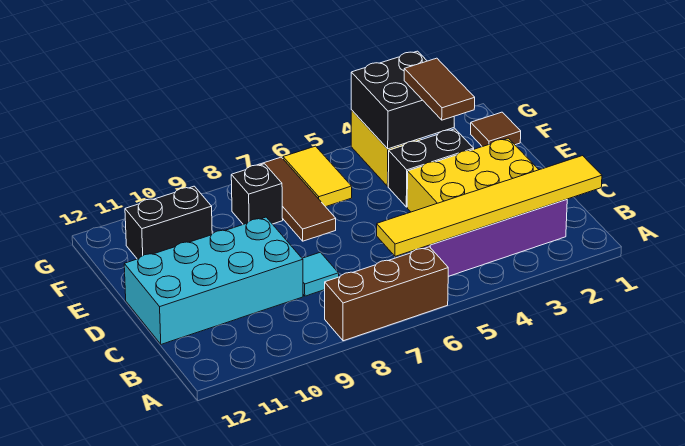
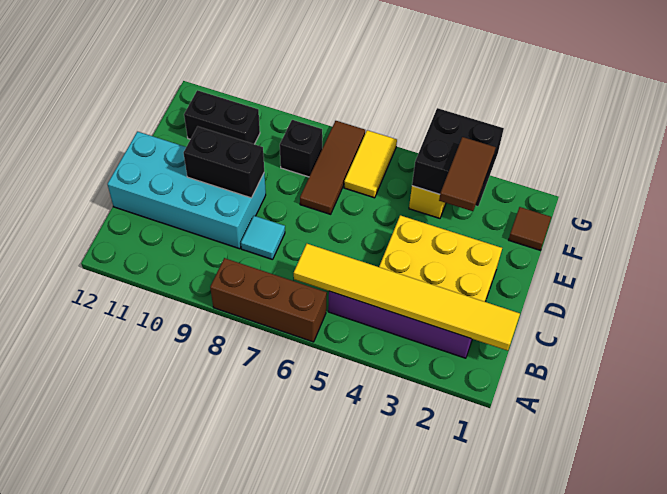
black brick E3:E4 level 1 -> black brick D9:D10 level 2

